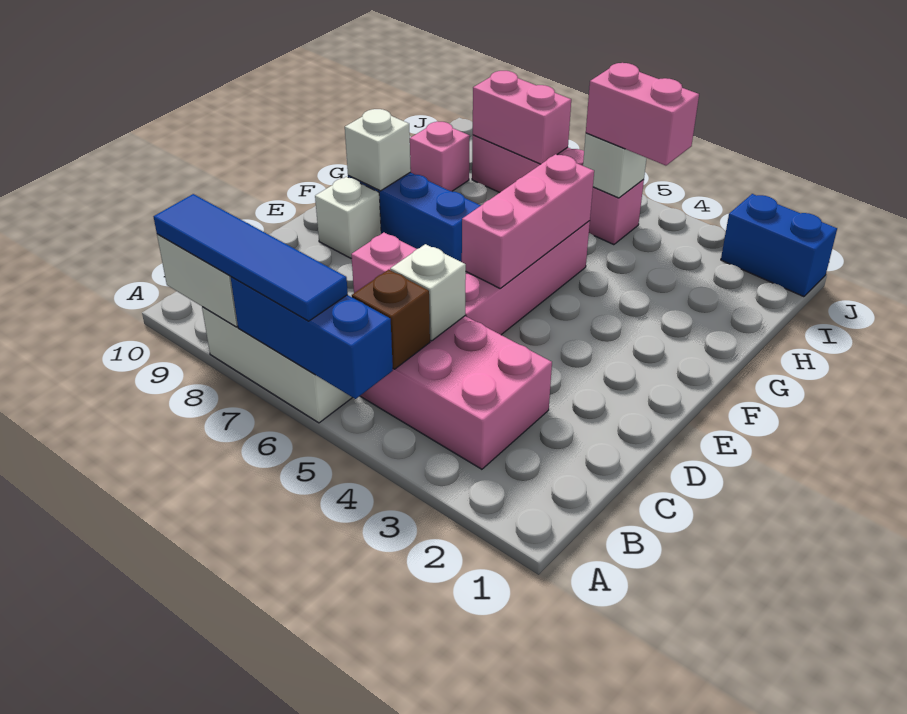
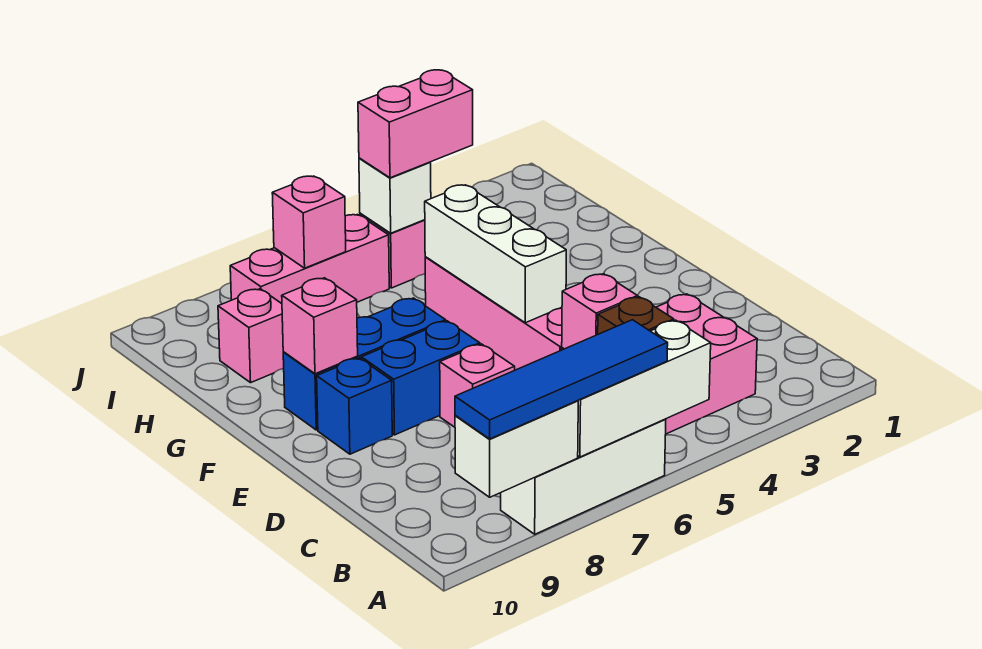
blue brick A5:A7 level 2 -> white brick A5:A7 level 2
white brick C5 level 2 -> pink brick C5 level 2
pink brick E5:G5 level 2 -> white brick E5:G5 level 2
white brick E9 level 1 -> blue brick E9 level 1
white brick F9 level 2 -> pink brick F9 level 2
pink brick I7:I8 level 2 -> pink brick I7 level 2
blue brick J1:J2 level 1 -> blue brick E7:E8 level 1

